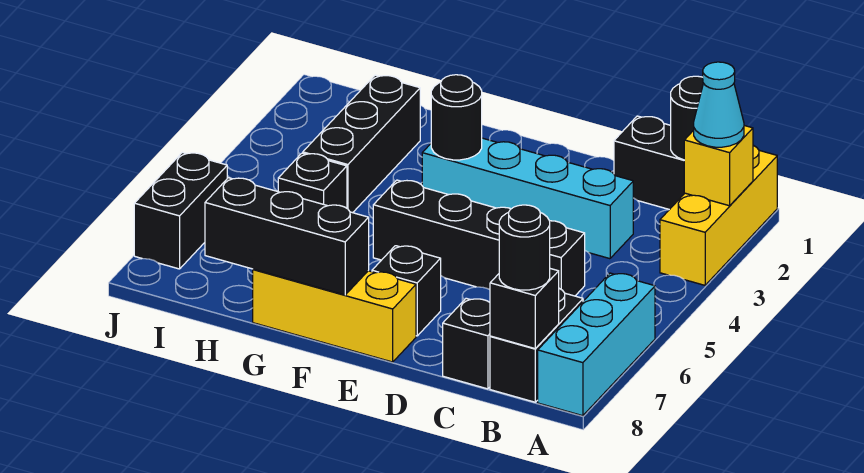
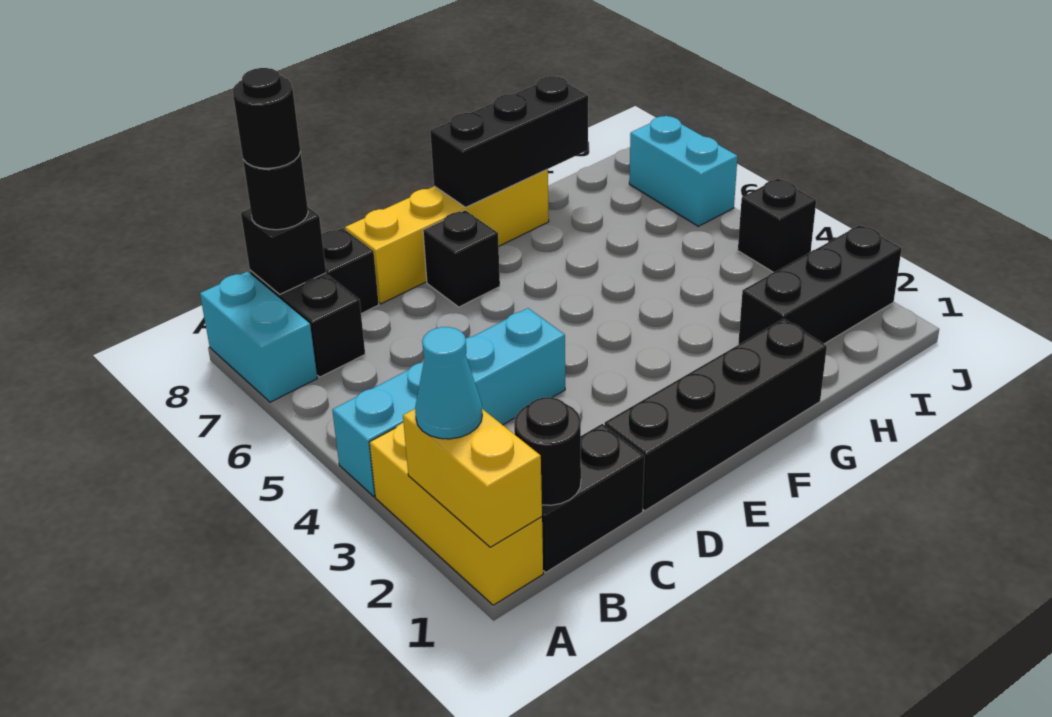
yellow brick A2 level 2 -> yellow brick A1:A2 level 2
cyan brick A6:A8 level 1 -> cyan brick A7:A8 level 1
cyan brick C3:F3 level 1 -> cyan brick A4:D4 level 1
black brick C5:F5 level 1 -> black brick D1:G1 level 1
yellow brick E8:G8 level 1 -> yellow brick D8:G8 level 1
black round brick F3 level 2 -> black round brick B8 level 4
black brick H2:H4 level 1 -> black brick H2:J2 level 1
black brick H5 level 1 -> black brick J4 level 1
black brick J6:J7 level 1 -> cyan brick J6:J7 level 1

